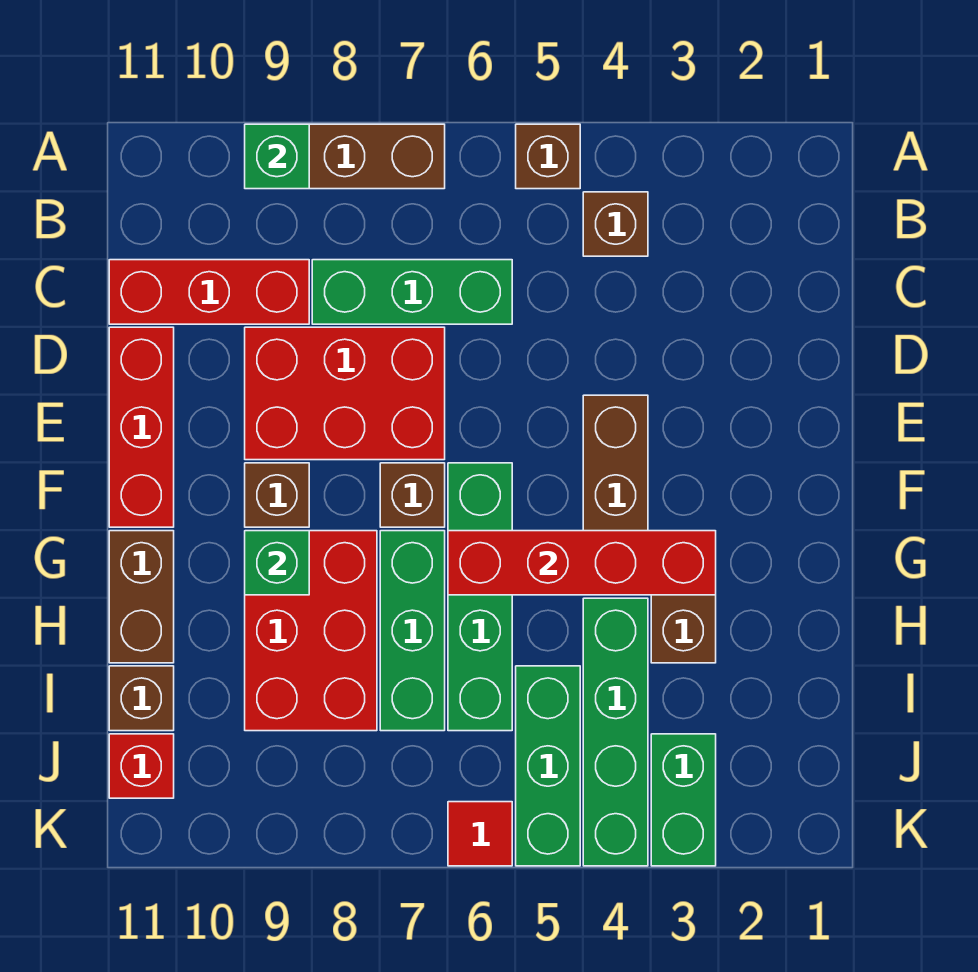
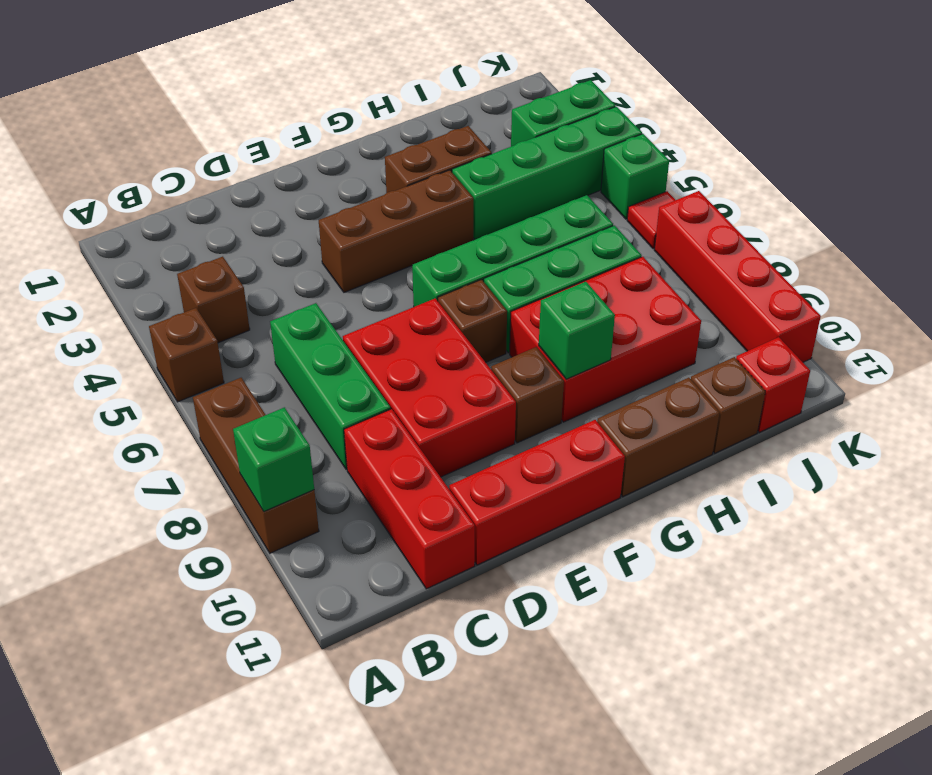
red brick G3:G6 level 2 -> red brick K7:K10 level 1
green brick I5:K5 level 1 -> green brick K5 level 1

